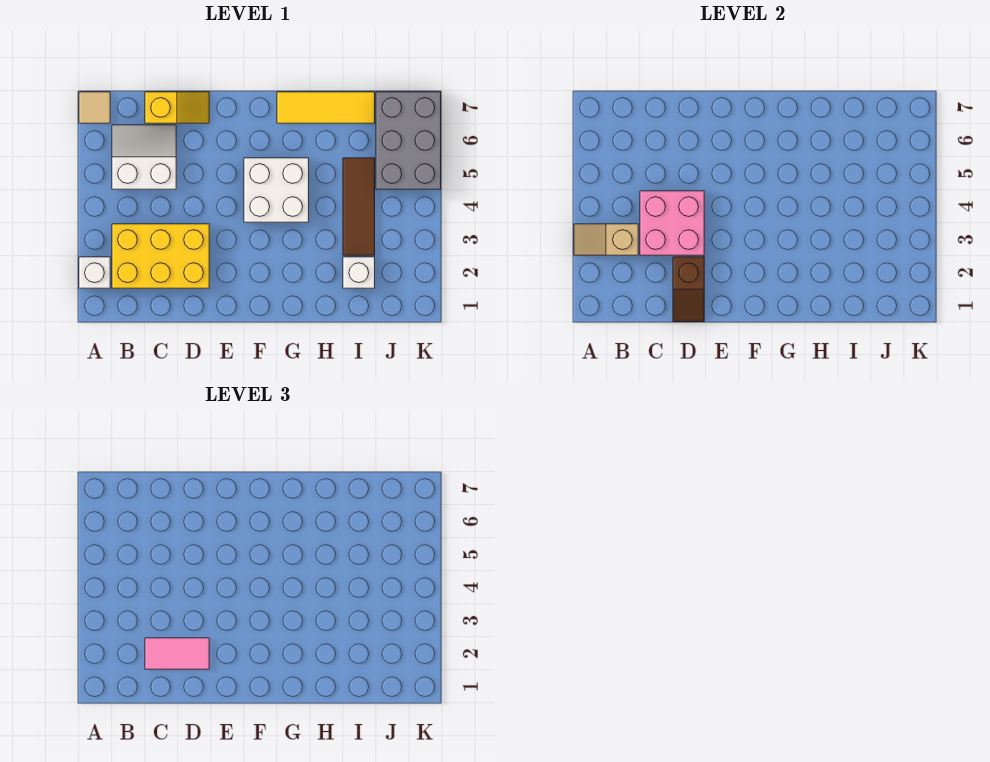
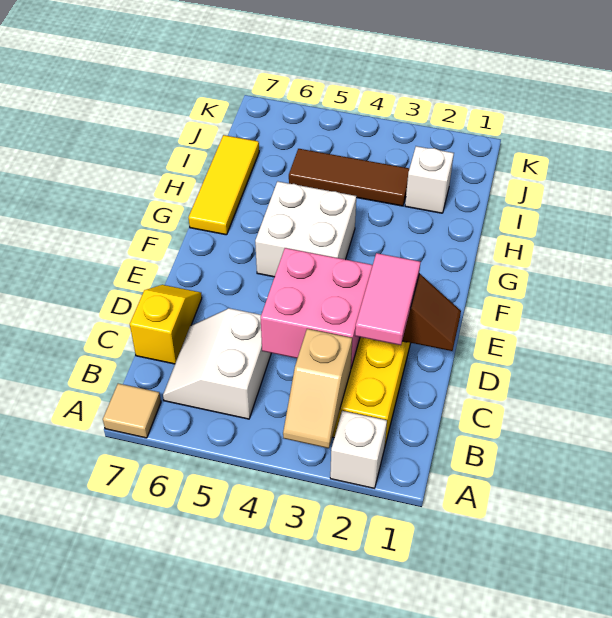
grey brick J5:K7 level 1 -> none

